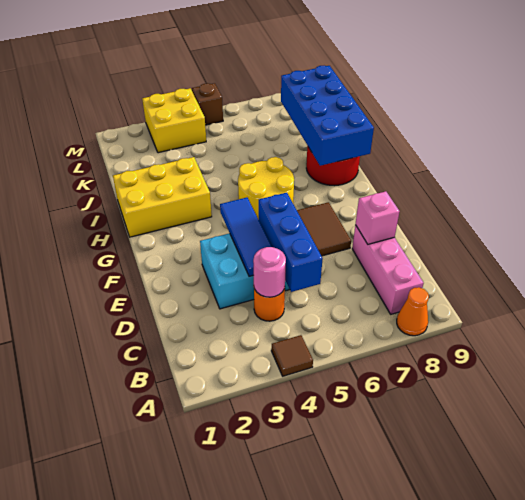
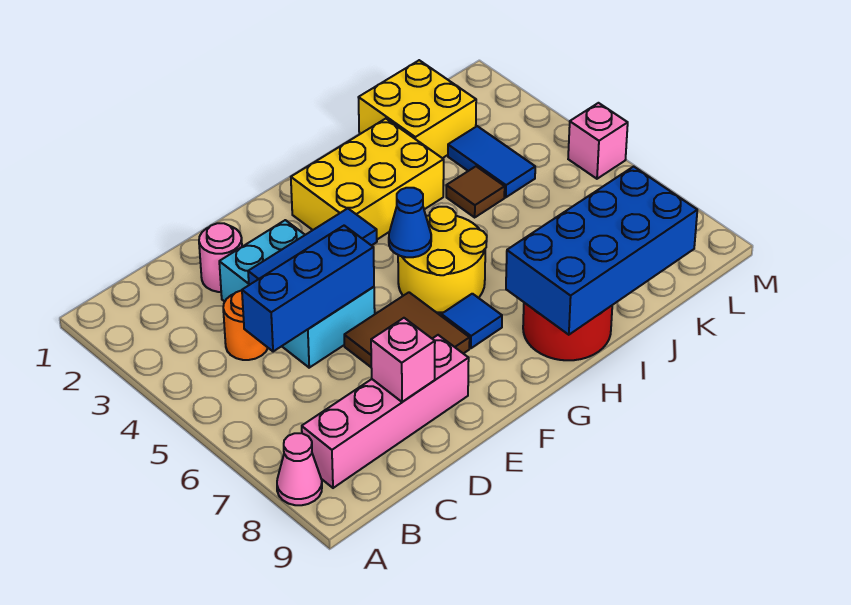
brown tile A4 level 1 -> brown tile J4 level 1
orange cone A8 level 1 -> pink cone A8 level 1
pink brick B8:D8 level 1 -> pink brick B8:E8 level 1
pink round brick C4 level 2 -> pink round brick D2 level 1
none -> blue cone G5 level 2
none -> blue tile G7 level 1
yellow brick H1:I3 level 1 -> yellow brick G2:I3 level 1
none -> blue tile K3:K4 level 1
yellow brick L3:M4 level 1 -> yellow brick J1:K2 level 1
brown brick M5 level 1 -> pink brick M5 level 1

